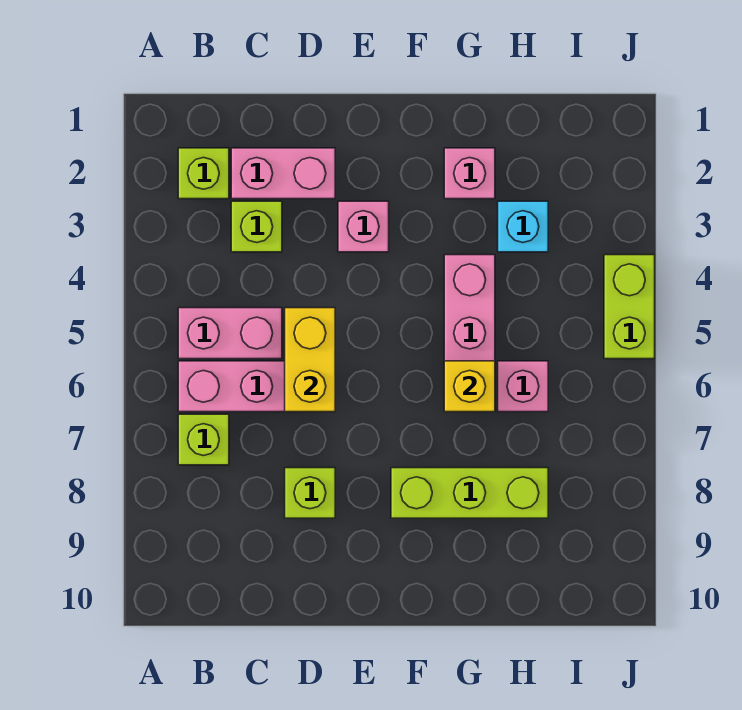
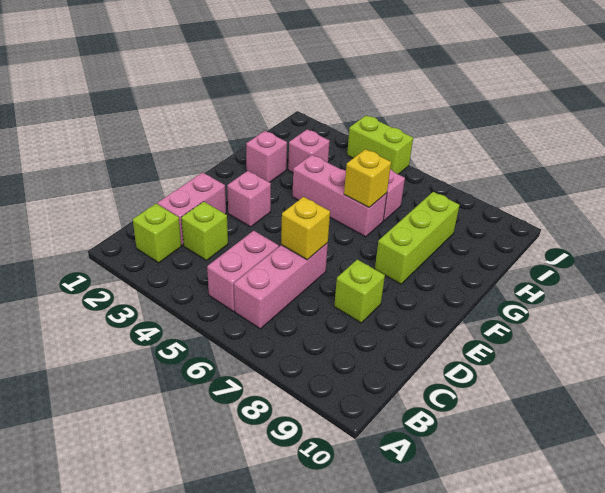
lime brick B7 level 1 -> none
yellow brick D5:D6 level 2 -> yellow brick D6 level 2
cyan brick H3 level 1 -> pink brick H3 level 1

